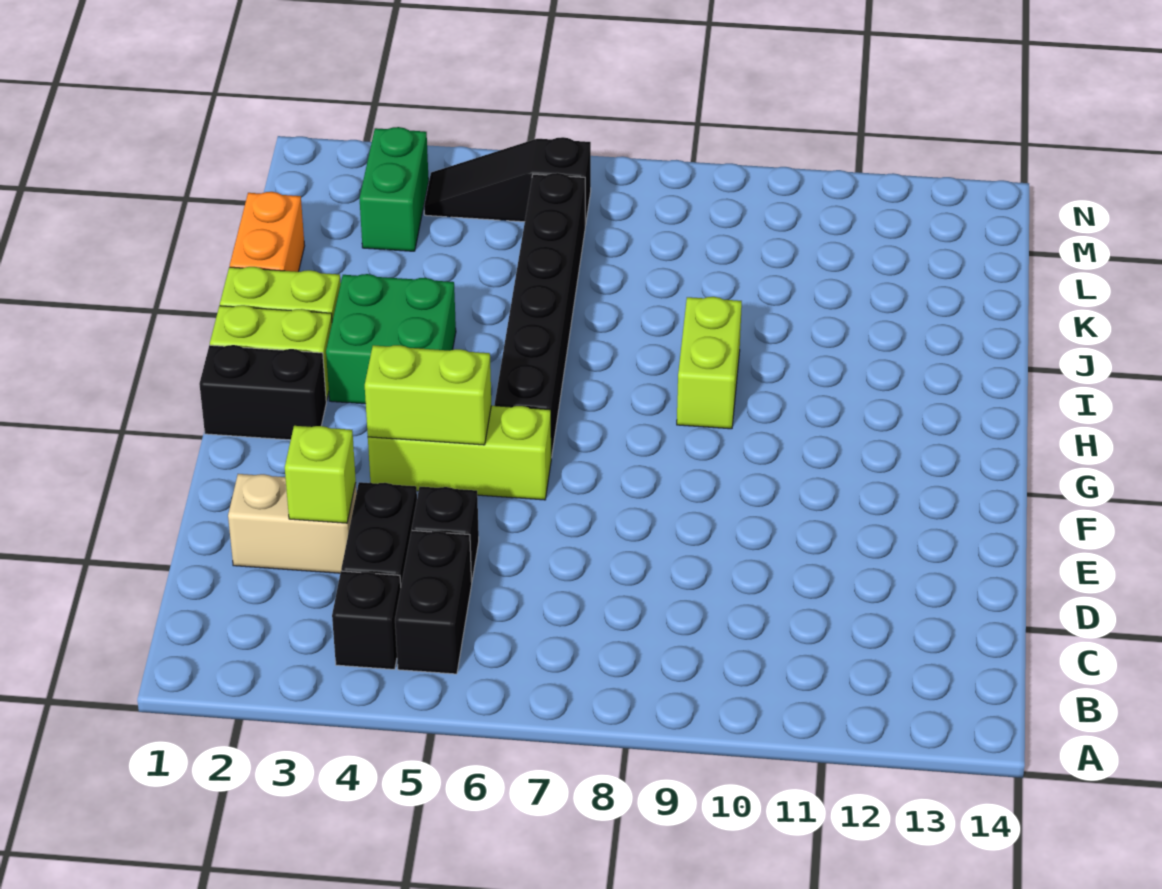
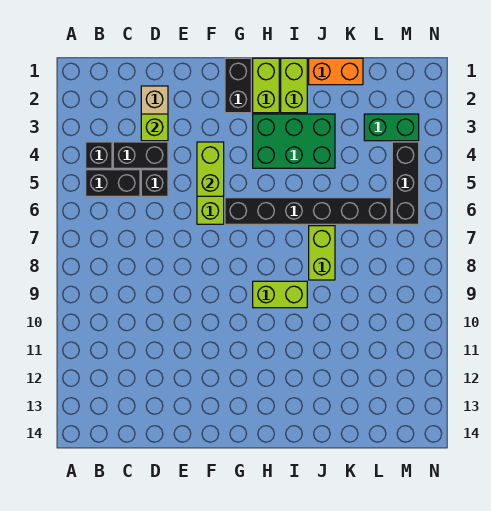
green brick H3:I4 level 1 -> green brick H3:J4 level 1
none -> lime brick J7:J8 level 1
black slope M4:M6 level 1 top 6 -> black brick M4:M6 level 1

